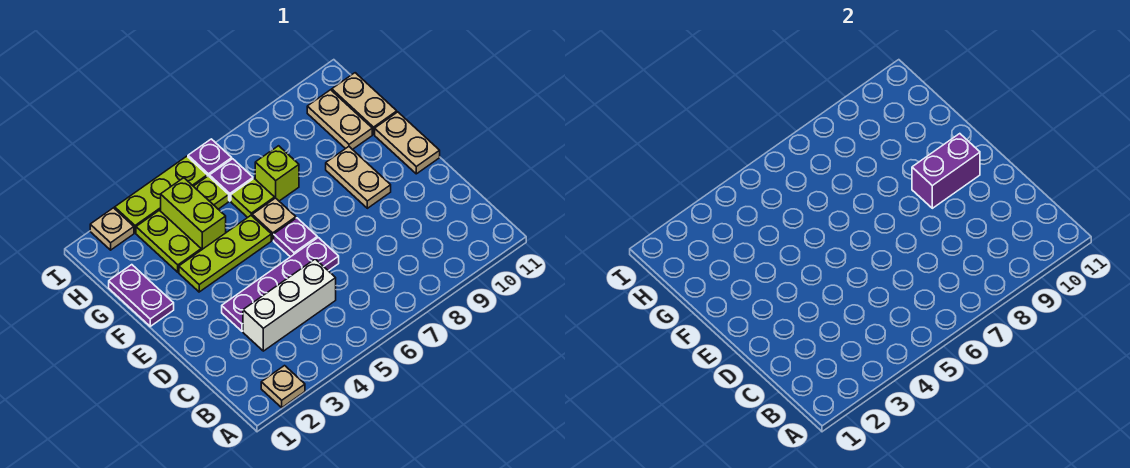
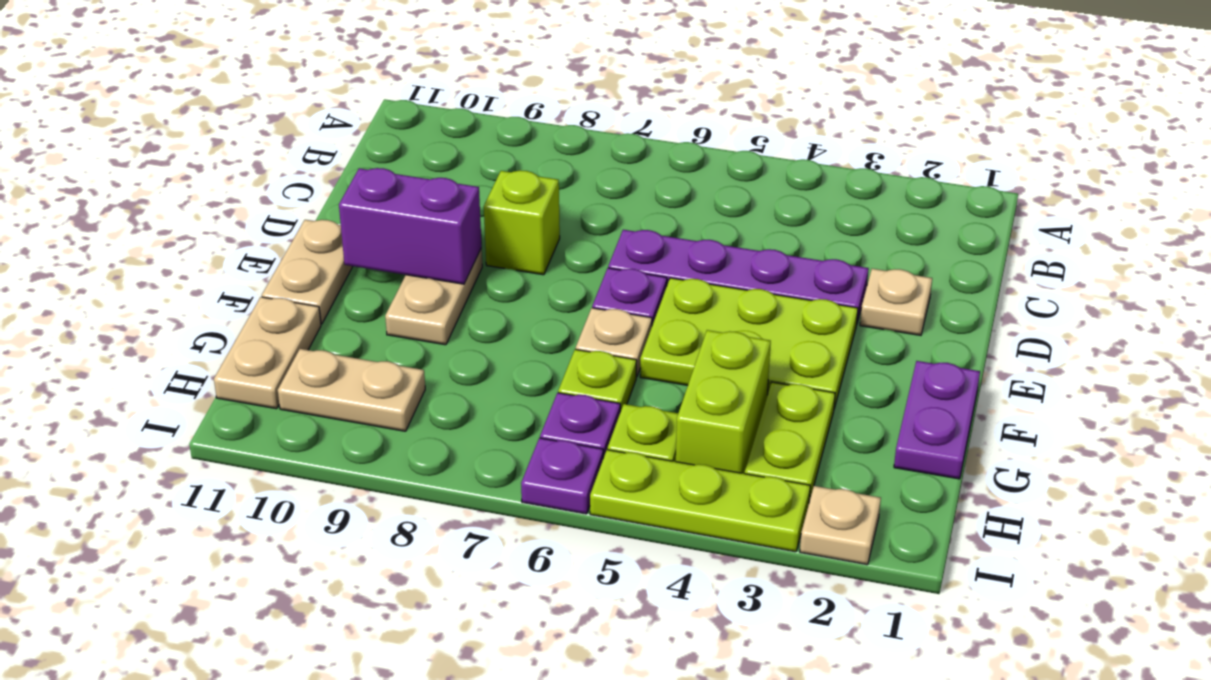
tan plate A2 level 1 -> tan plate D2 level 1
white brick C3:C5 level 1 -> none
lime plate F3:F5 level 1 -> lime plate E3:F5 level 1
lime brick G7 level 1 -> lime brick D8 level 1
tan plate G10:H10 level 1 -> tan plate H9:H10 level 1

